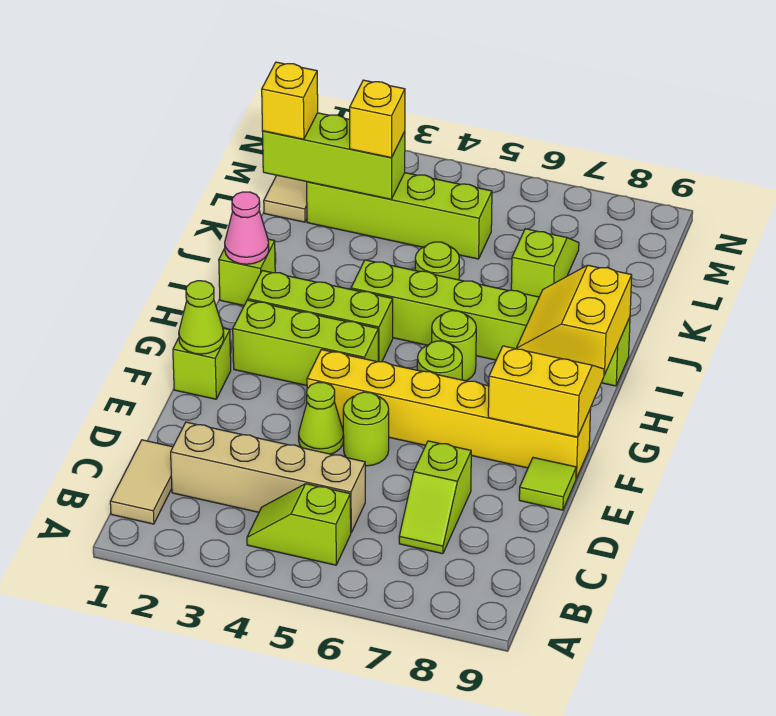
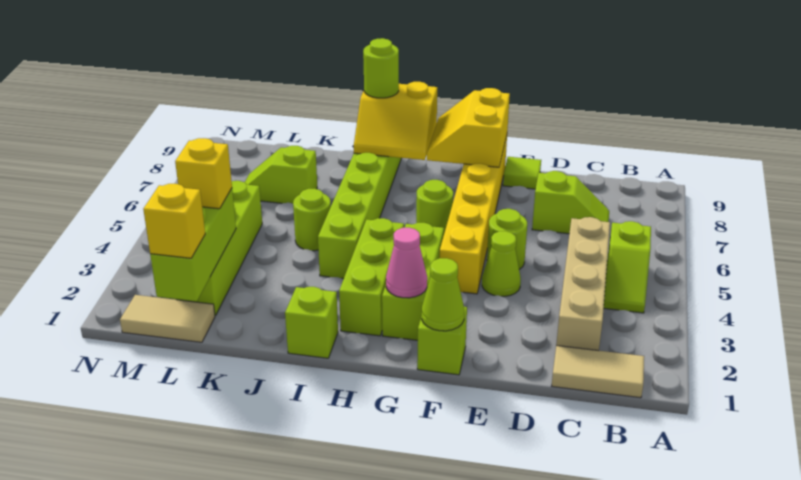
lime round brick H6 level 1 -> lime round brick I9 level 3
pink cone I1 level 2 -> pink cone G2 level 2

